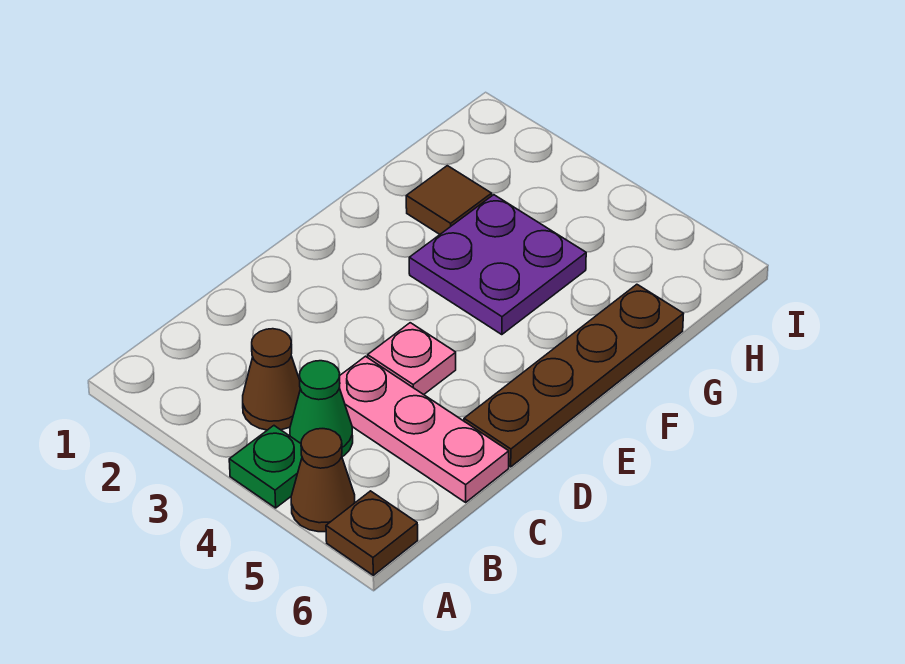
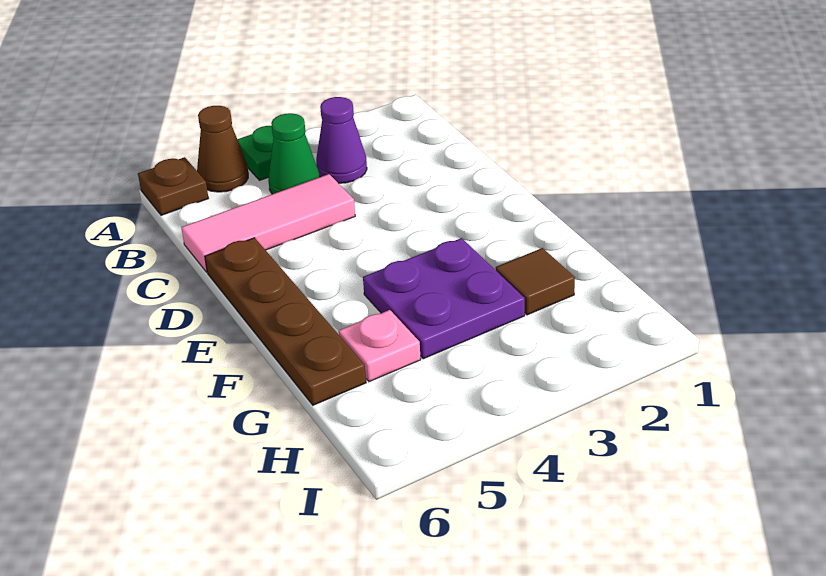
brown cone B3 level 1 -> purple cone B3 level 1
pink plate C4:C6 level 1 -> pink tile C4:C6 level 1
pink plate D4 level 1 -> pink plate G5 level 1

